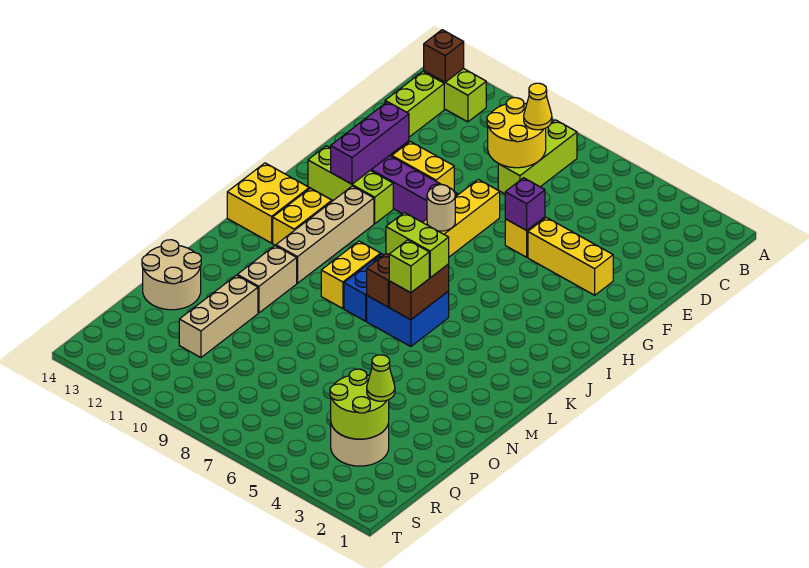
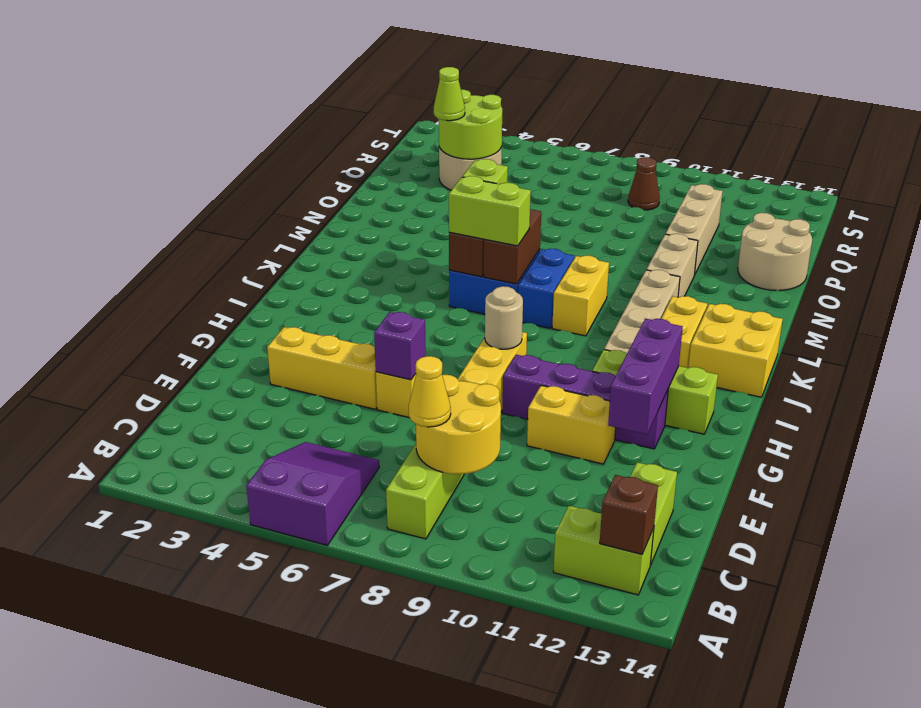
none -> purple slope A5:C6 level 1 top A
none -> brown cone R9 level 1

